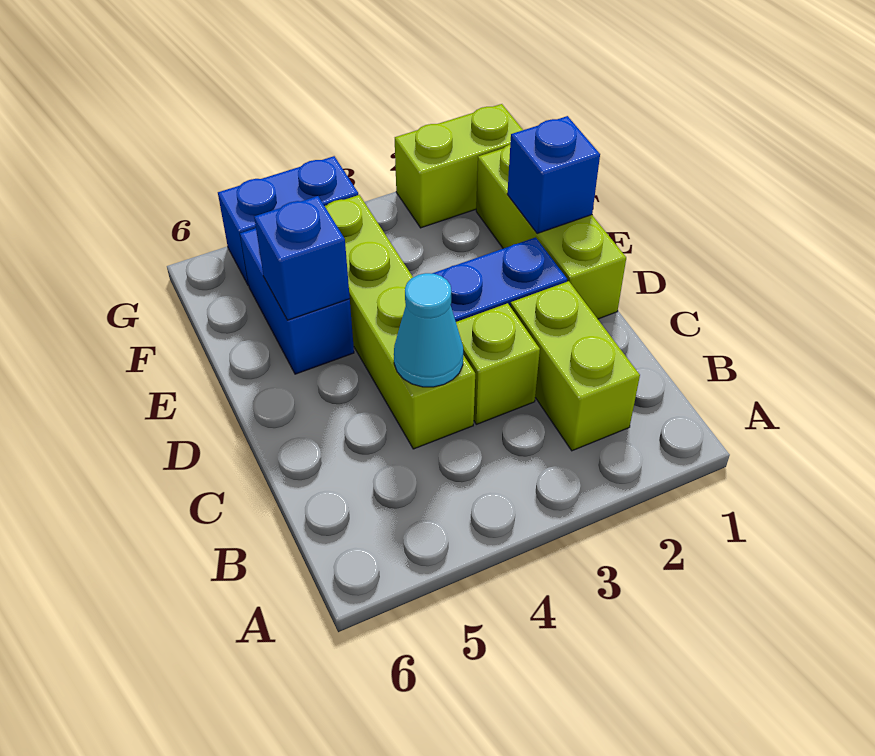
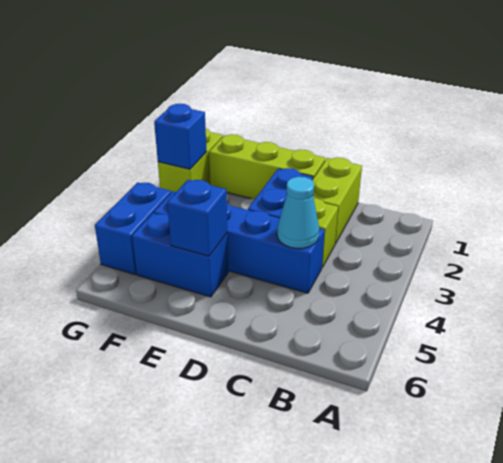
lime brick B2:C2 level 1 -> lime brick C1:C2 level 1
lime brick C4:F4 level 1 -> blue brick C4:F4 level 1
blue brick E1 level 2 -> blue brick G2 level 2

